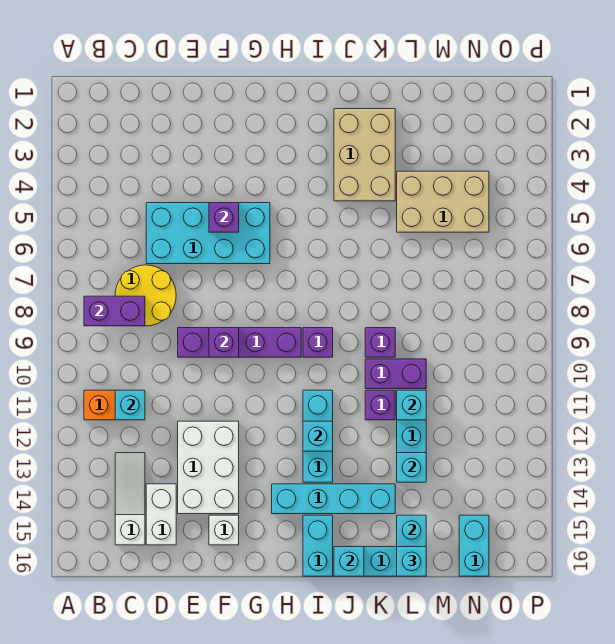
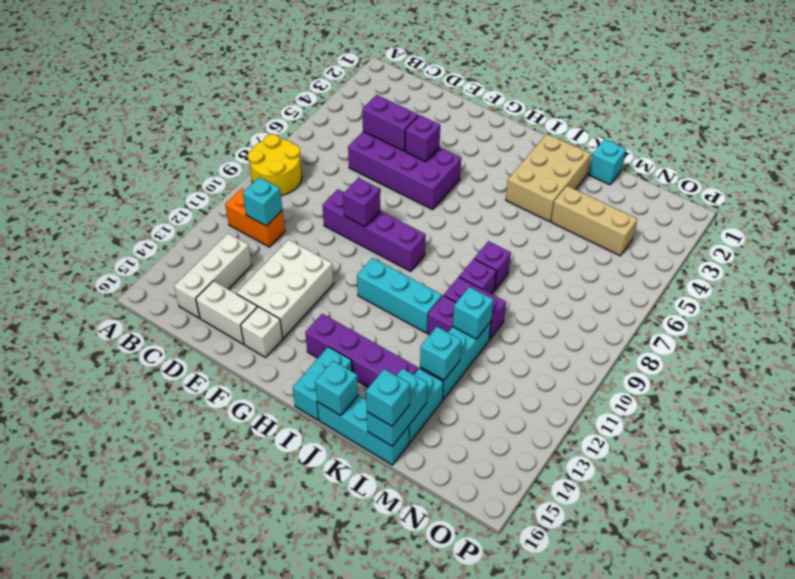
purple brick B8:C8 level 2 -> purple brick D5:E5 level 2
yellow round brick C7:D8 level 1 -> yellow round brick A8:B9 level 1
white slope C13:C15 level 1 top 15 -> white brick C13:C15 level 1
cyan brick D5:G6 level 1 -> purple brick D5:G6 level 1
white brick D14:D15 level 1 -> white brick D15:E15 level 1
cyan brick H14:K14 level 1 -> purple brick H14:K14 level 1
purple brick I9 level 1 -> purple brick K8 level 1
cyan brick I11:I13 level 1 -> cyan brick H11:J11 level 1
cyan brick I12 level 2 -> cyan brick L1 level 1
tan brick L4:N5 level 1 -> tan brick L4:N4 level 1
cyan brick N15:N16 level 1 -> cyan brick L14:L15 level 1

